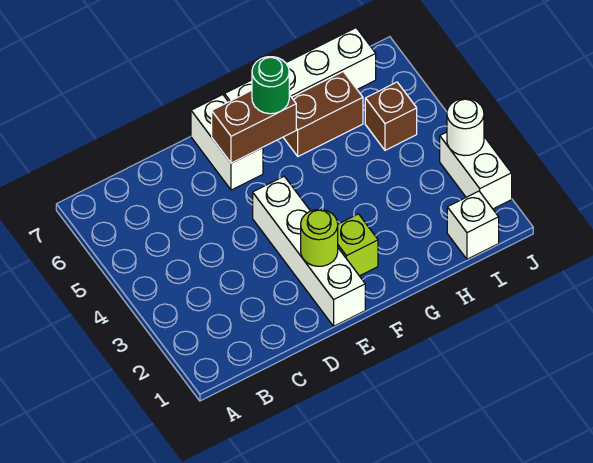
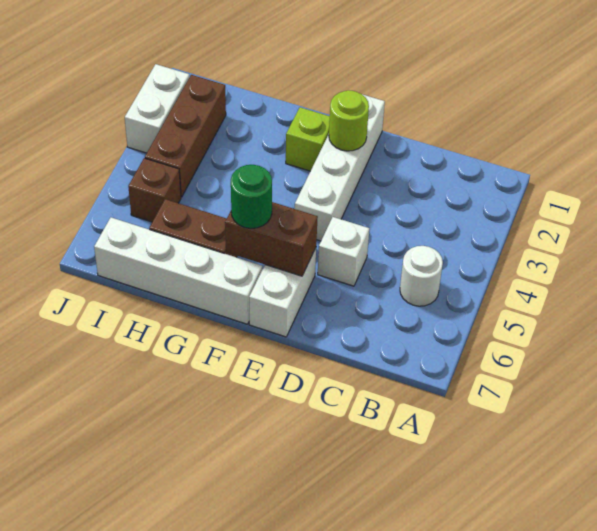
white brick I1 level 1 -> white brick D5 level 1
none -> brown brick I2:I4 level 1
white round brick J3 level 2 -> white round brick B5 level 1

